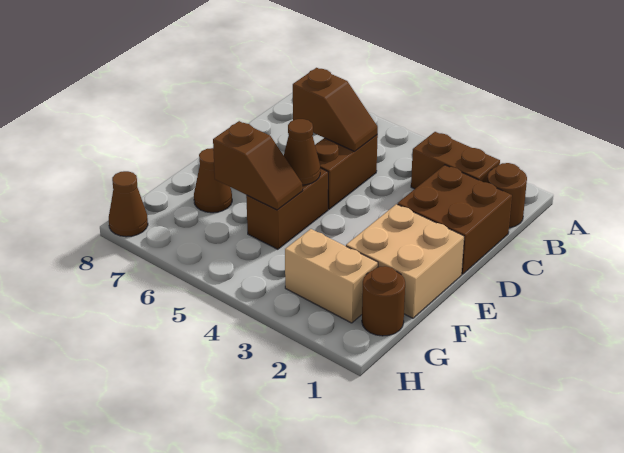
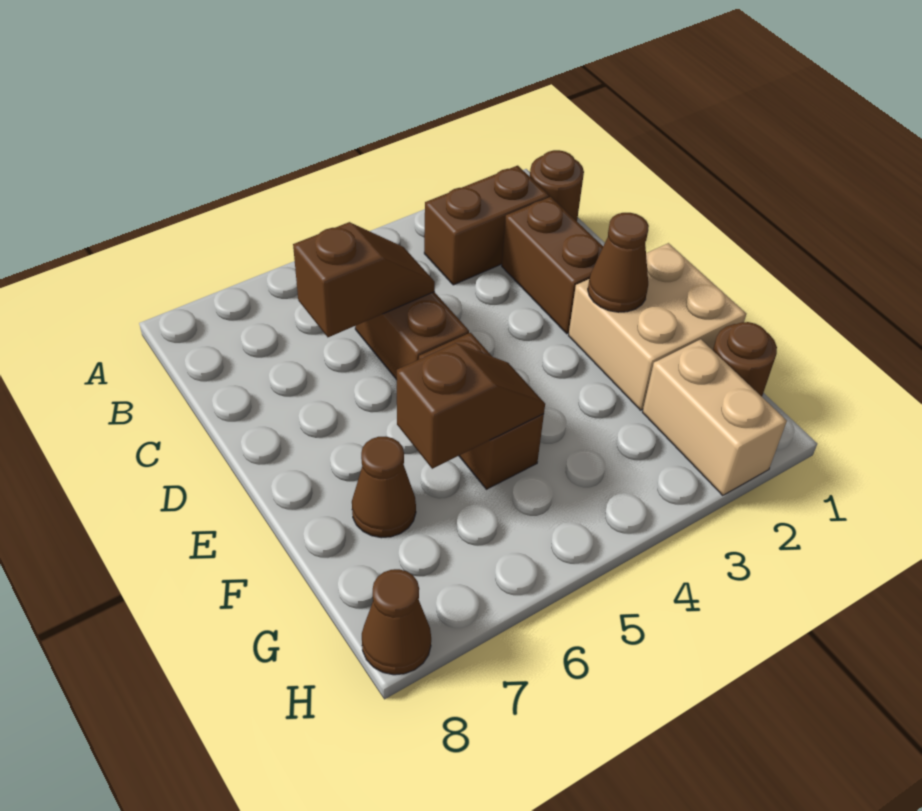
brown brick C1:D2 level 1 -> brown brick C2:D2 level 1
brown cone E5 level 2 -> brown cone E2 level 2
tan brick G2:G3 level 1 -> tan brick G2:H2 level 1

